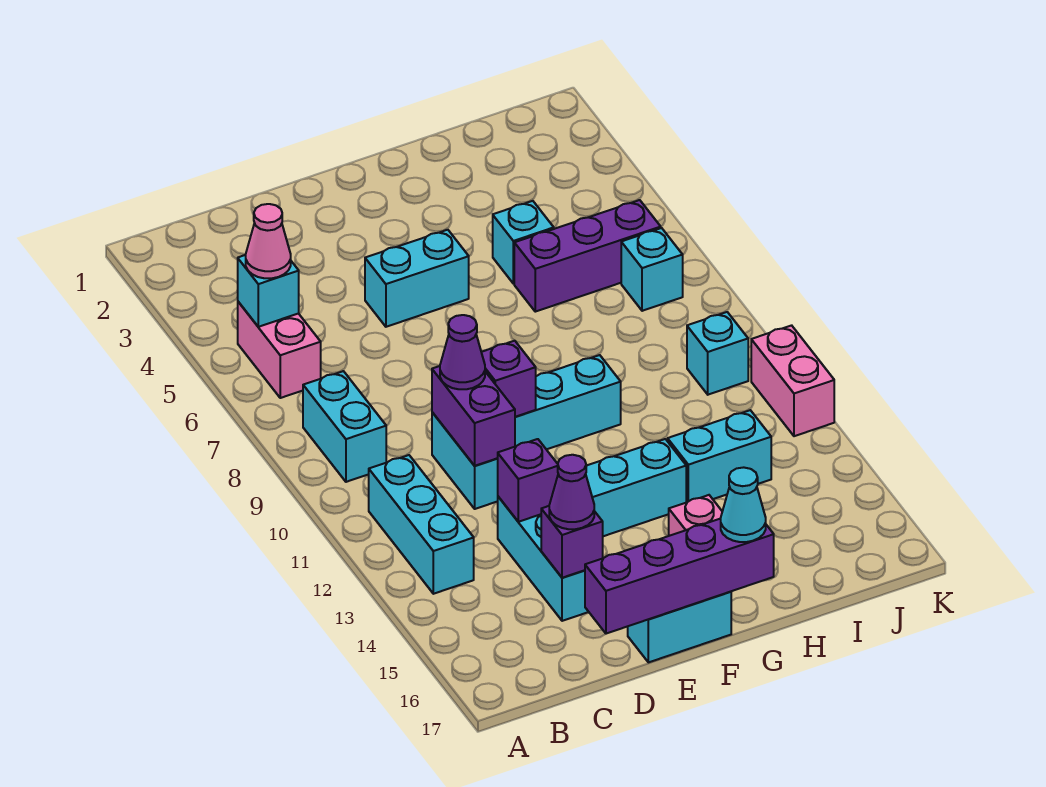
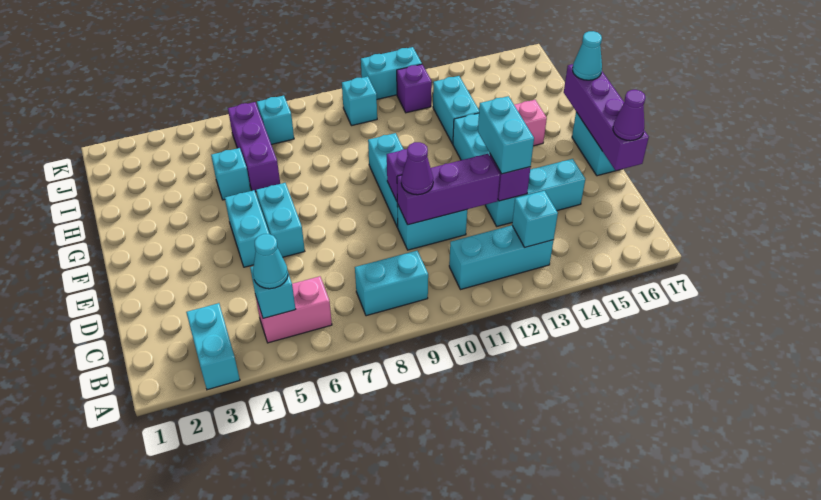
none -> cyan brick A3:B3 level 1
pink cone B5 level 3 -> cyan cone B5 level 3
none -> cyan brick B13 level 2
purple brick D10:D11 level 2 -> purple brick D10:D12 level 2
none -> cyan brick D13:E13 level 3
purple brick D15 level 2 -> purple brick J12 level 1
purple cone D15 level 3 -> purple cone D17 level 3
none -> cyan brick E6:F6 level 1
pink brick K11:K12 level 1 -> cyan brick K11:K12 level 1

